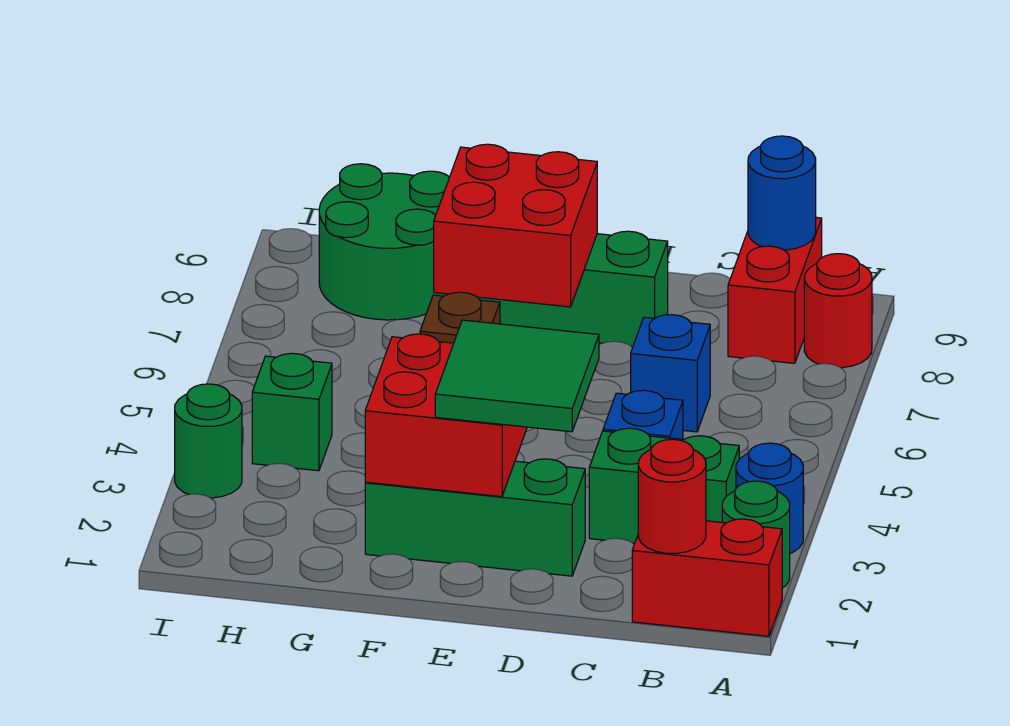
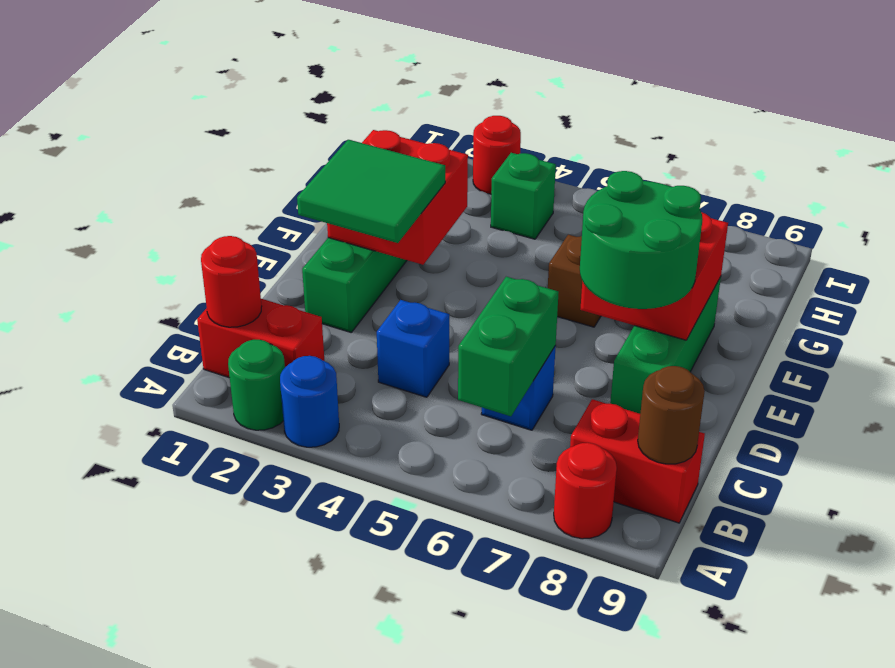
red brick A1:B1 level 1 -> red brick B1:B2 level 1
green brick B3:C3 level 1 -> green brick B6:C6 level 2
blue round brick B9 level 2 -> brown round brick B9 level 2
green round brick G8:H9 level 1 -> green round brick D7:E8 level 3
green round brick I3 level 1 -> red round brick I3 level 1

